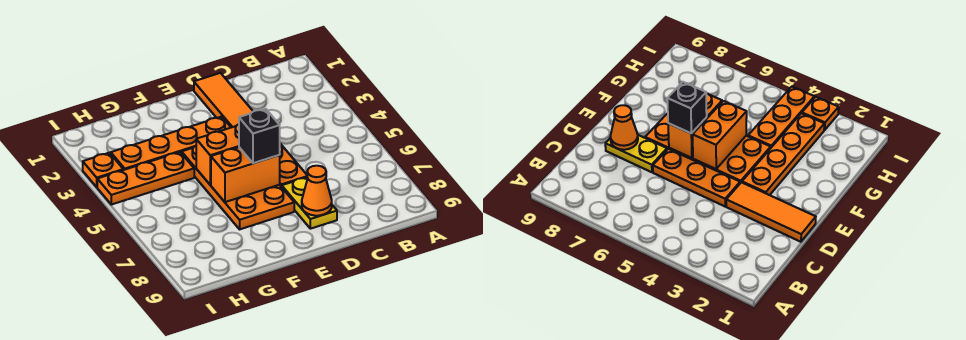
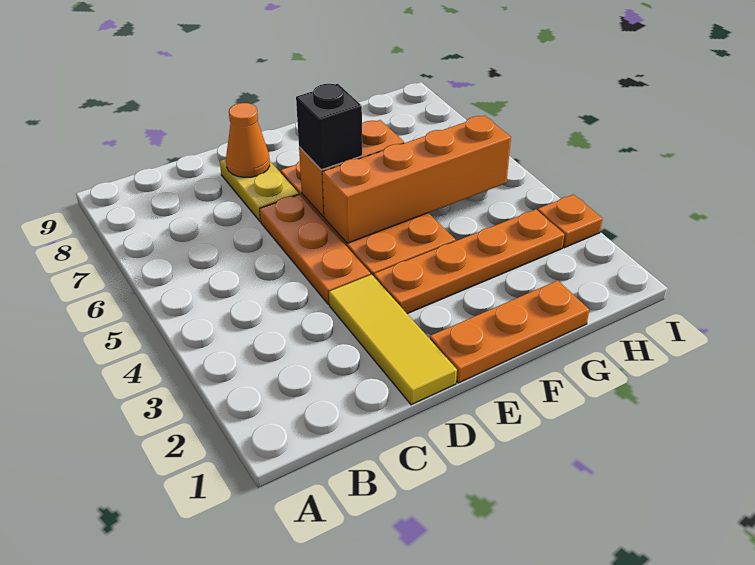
orange tile D1:D3 level 1 -> yellow tile D1:D3 level 1
orange brick E5:F5 level 2 -> orange brick E5:H5 level 2
orange plate G4:I4 level 1 -> orange plate E1:G1 level 1

